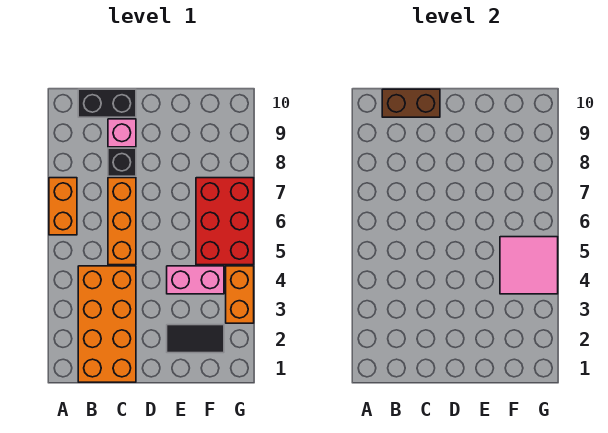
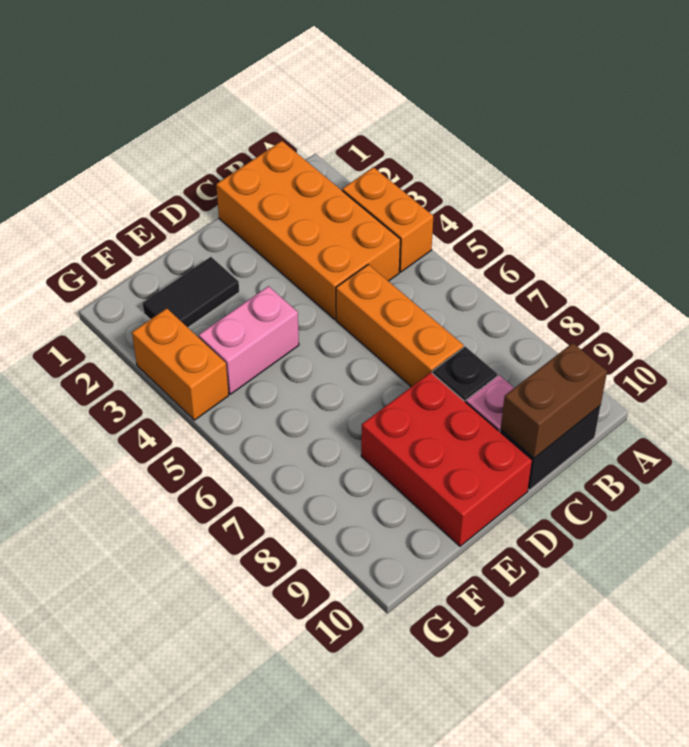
orange brick A6:A7 level 1 -> orange brick A3:A4 level 1
pink tile F4:G5 level 2 -> none
red brick F5:G7 level 1 -> red brick D8:E10 level 1

